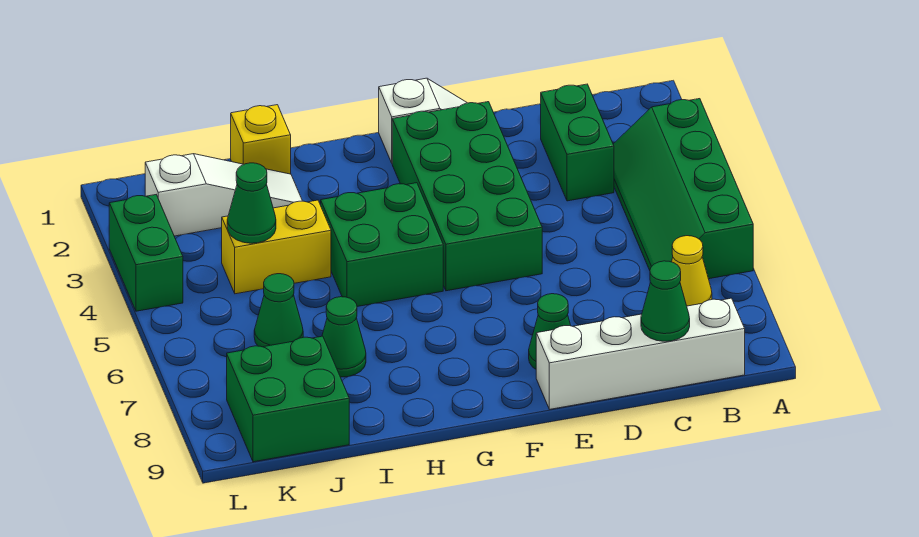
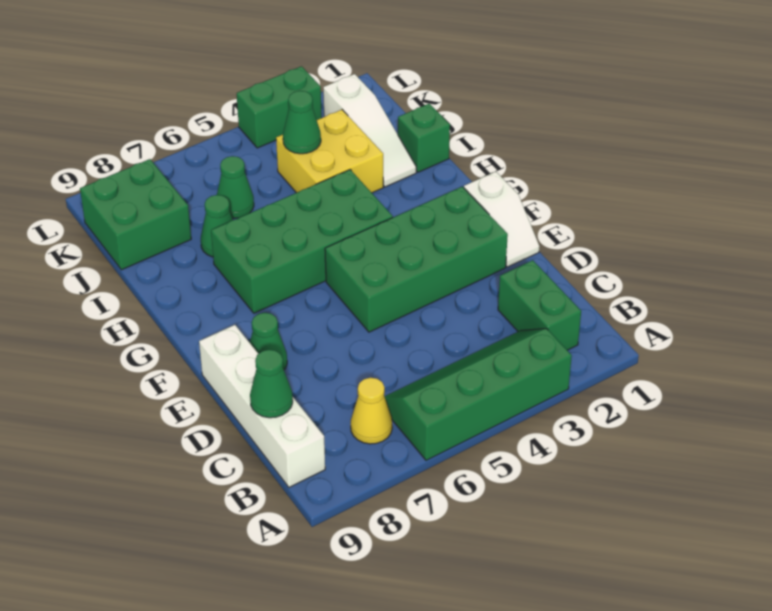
green brick C2:C3 level 1 -> green brick B2:C2 level 1
green brick G4:H5 level 1 -> green brick G4:H7 level 1
yellow brick I1 level 1 -> green brick I1 level 1
yellow brick I4:J4 level 1 -> yellow brick I3:J4 level 1

